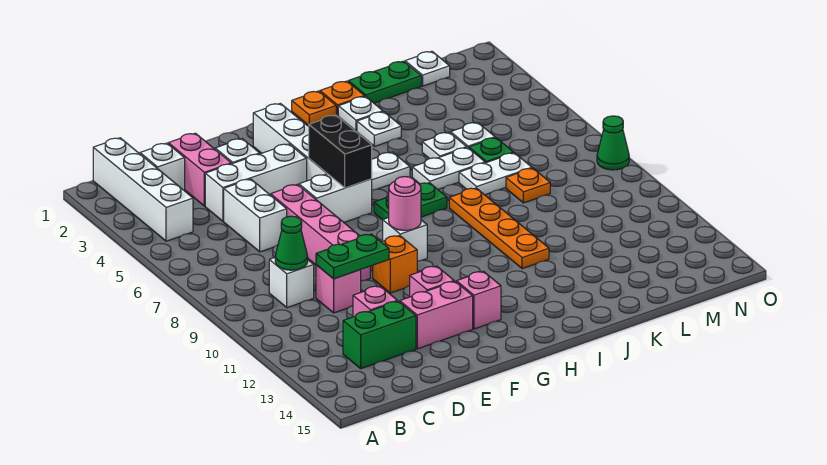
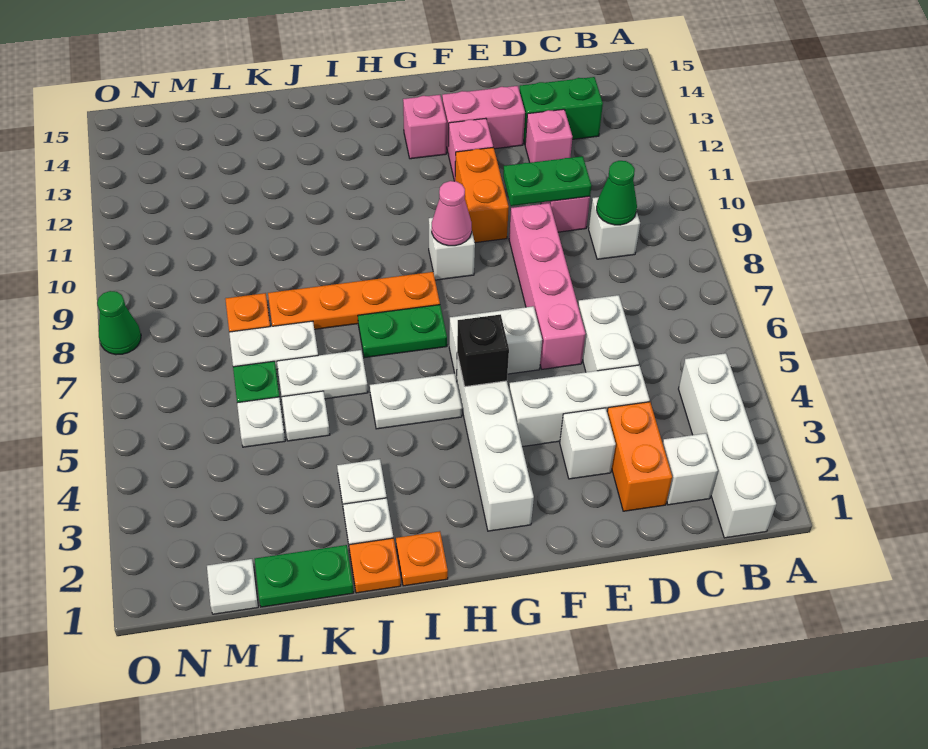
pink brick D2:D3 level 1 -> orange brick D2:D3 level 1
orange brick F10 level 1 -> orange brick F10:F11 level 1
black brick G5:G6 level 2 -> black brick G5 level 2
pink round brick G9 level 2 -> pink cone G9 level 2
orange plate J8:J11 level 1 -> orange plate H8:K8 level 1

